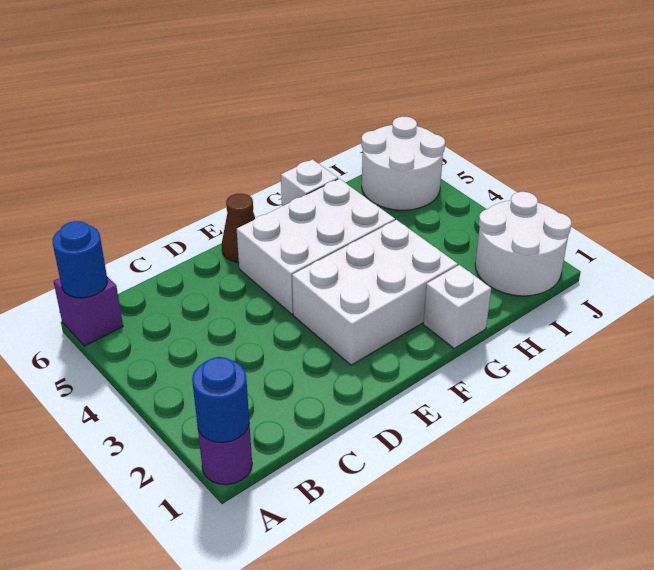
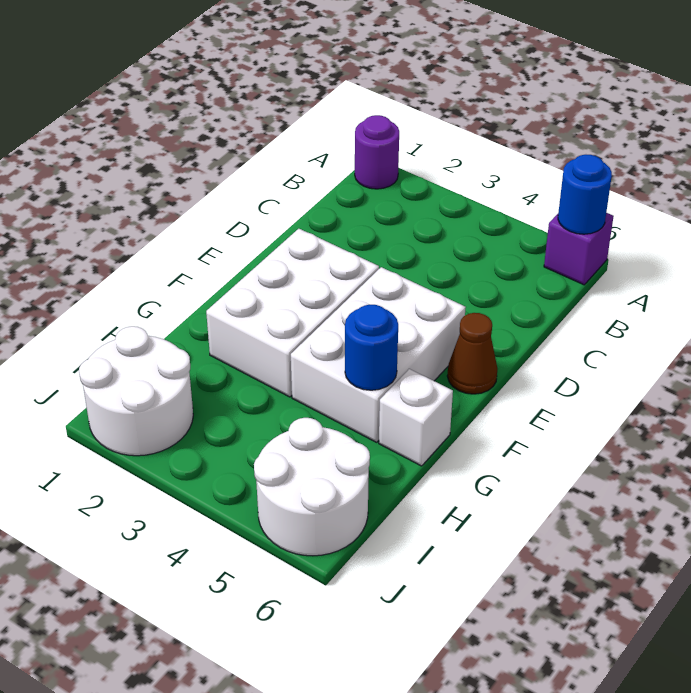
blue round brick A1 level 2 -> blue round brick G5 level 2
white brick G1 level 1 -> none

